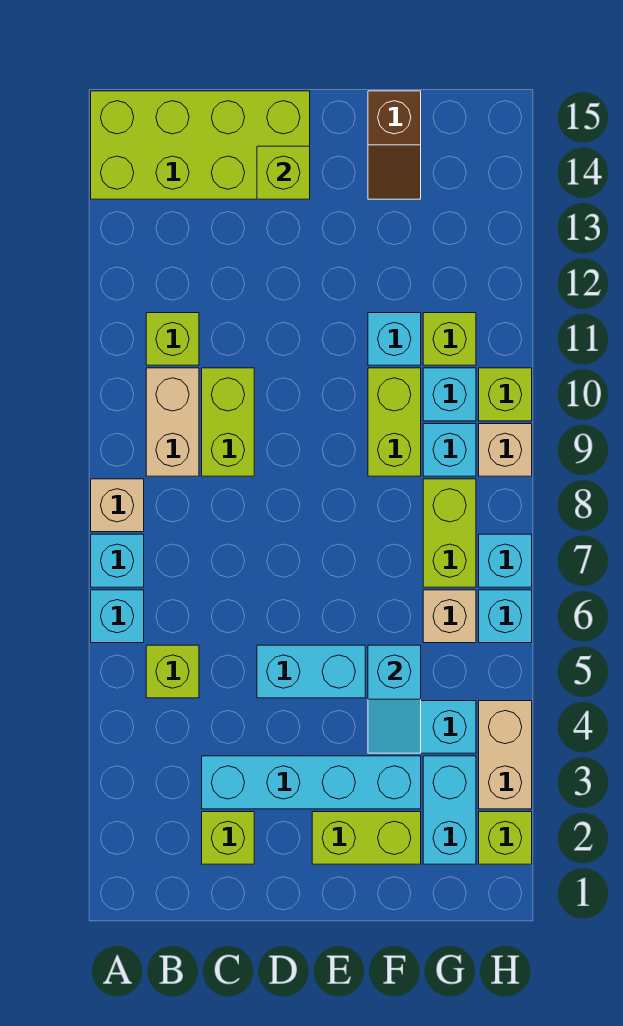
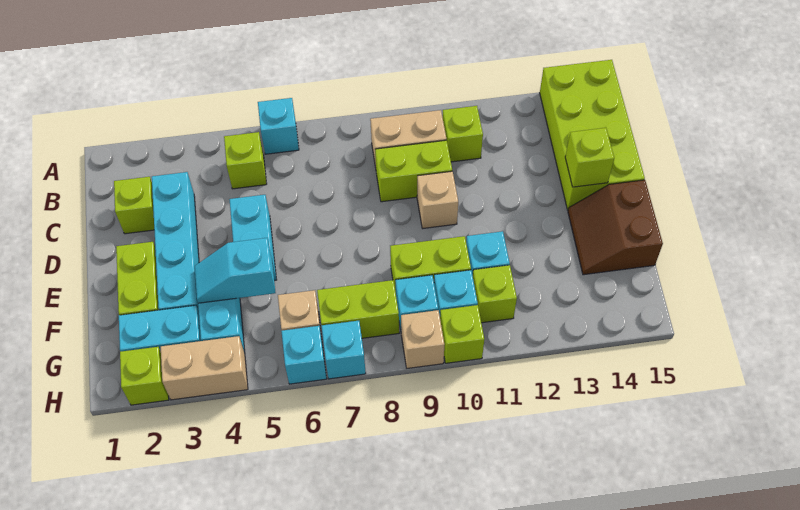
cyan brick A7 level 1 -> none
tan brick A8 level 1 -> tan brick D10 level 1
brown slope F14:F15 level 1 top 15 -> brown slope E14:F15 level 1 top 15

